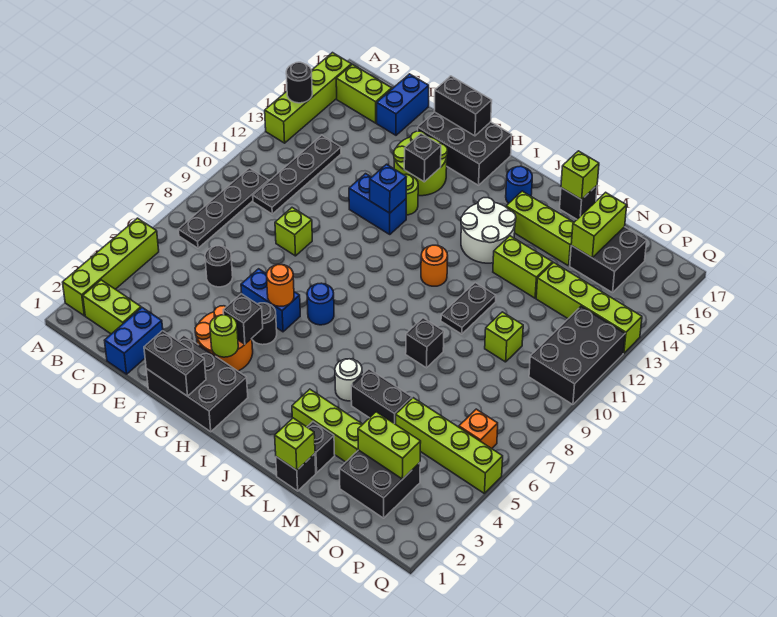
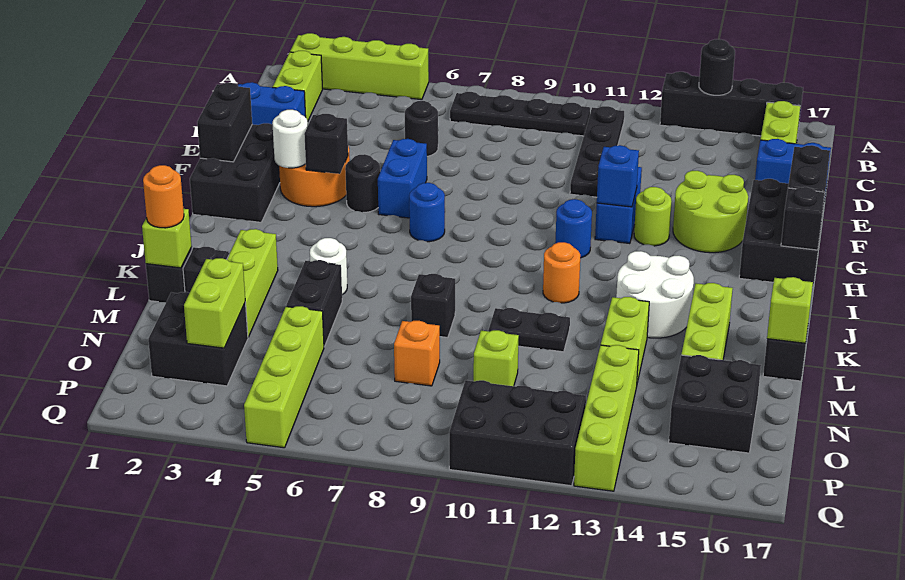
lime brick A13:A16 level 1 -> black brick A13:A16 level 1
black plate C10:C13 level 1 -> black plate B11:E11 level 1
lime brick E9 level 1 -> none
lime round brick G3 level 2 -> white round brick G3 level 2
orange round brick G6 level 2 -> orange round brick L1 level 3
black brick G14 level 2 -> black brick H17 level 2
blue round brick J16 level 1 -> blue round brick H11 level 1
lime brick N15:N16 level 2 -> none
orange brick P6 level 1 -> orange brick N8 level 1

